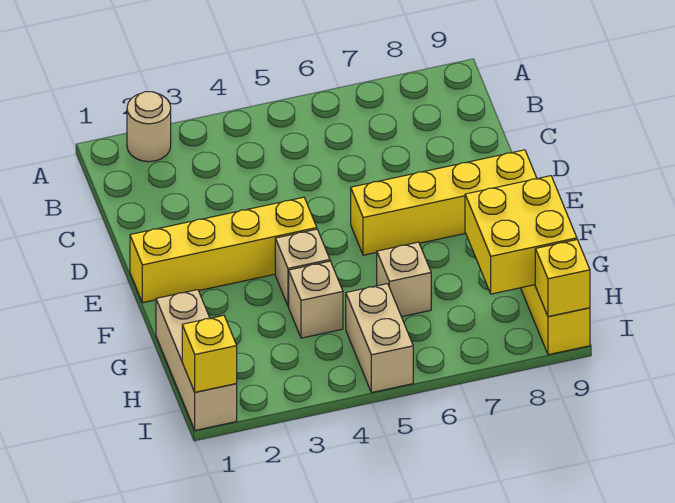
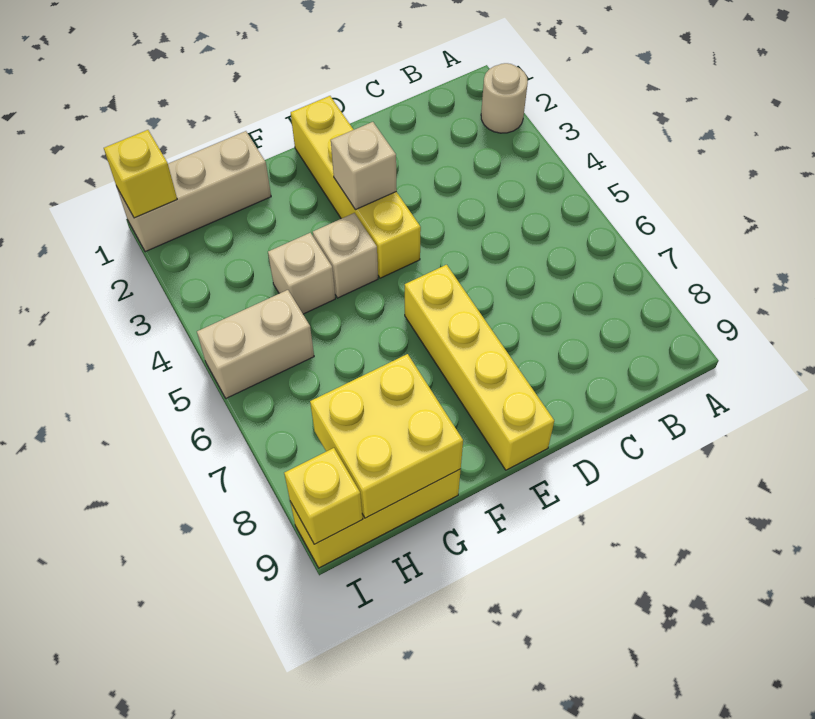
tan brick G6 level 1 -> tan brick E3 level 2

